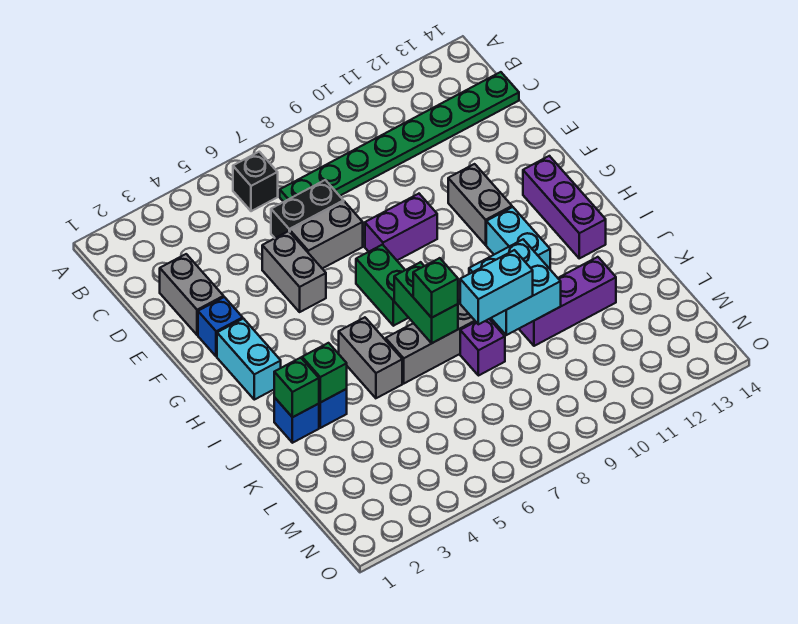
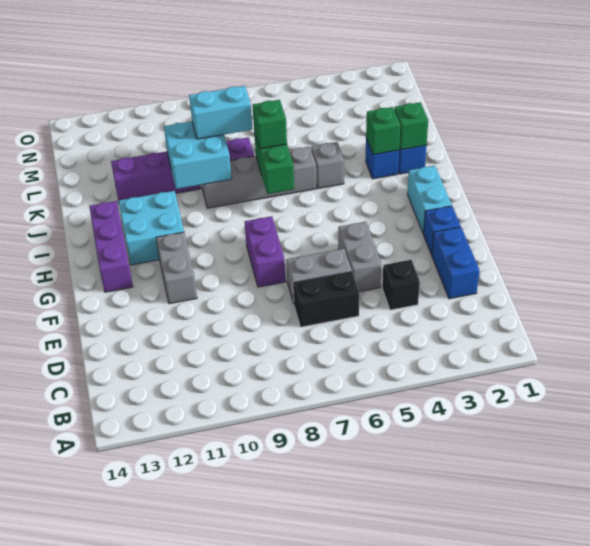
black brick B6 level 1 -> black brick D4 level 1
green plate C7:C14 level 1 -> none
grey brick D2:E2 level 1 -> blue brick D2:E2 level 1
purple brick F8:F9 level 1 -> purple brick F8:G8 level 1
green brick G7:H7 level 1 -> none
cyan brick H11:I11 level 1 -> cyan brick H11:I12 level 1
grey brick I5:J5 level 1 -> grey brick J5 level 1

